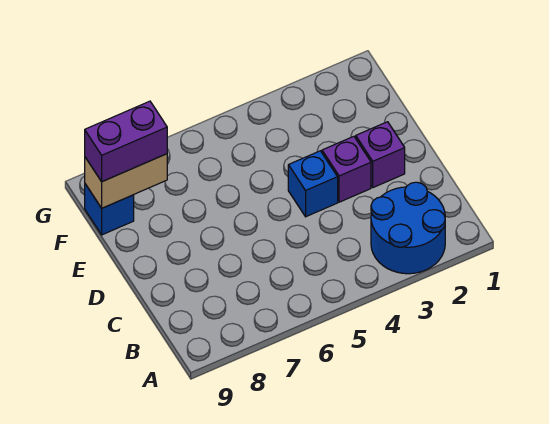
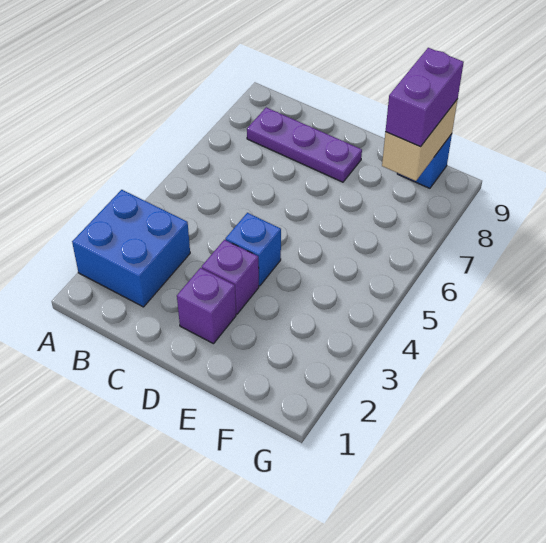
blue round brick A2:B3 level 1 -> blue brick A2:B3 level 1
none -> purple plate B8:D8 level 1

